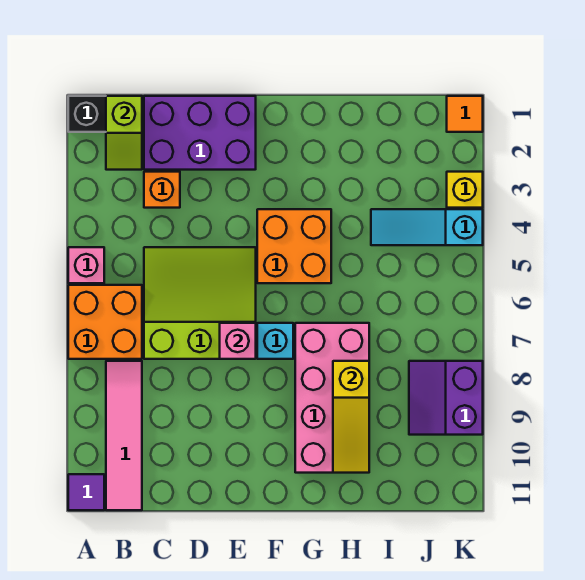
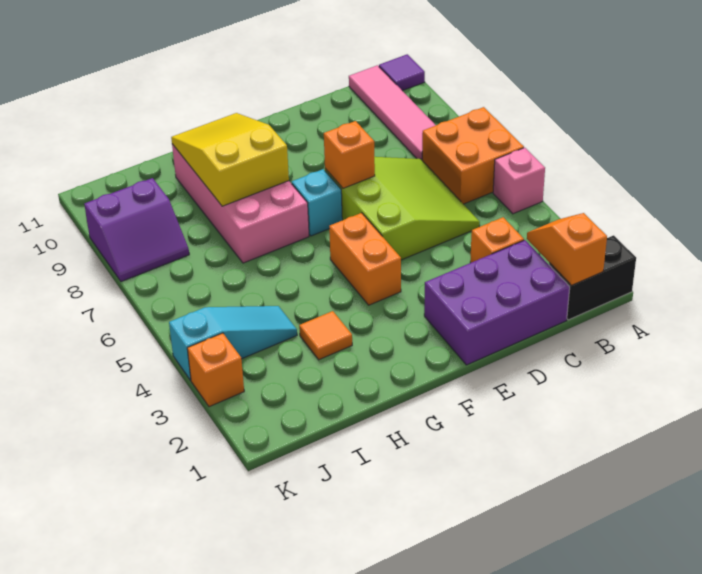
lime slope B1:B2 level 2 top 1 -> orange slope B1:B2 level 2 top 1
lime slope C5:E7 level 1 top 7 -> lime slope C5:E7 level 1 top E
pink brick E7 level 2 -> orange brick E7 level 2
orange brick F4:G5 level 1 -> orange brick F4:F5 level 1
yellow slope H8:H10 level 2 top 8 -> yellow slope G8:H10 level 2 top 8
purple slope J8:K9 level 1 top K -> purple slope J8:K9 level 1 top 9
orange tile K1 level 1 -> orange tile H3 level 1
yellow brick K3 level 1 -> orange brick K3 level 1

